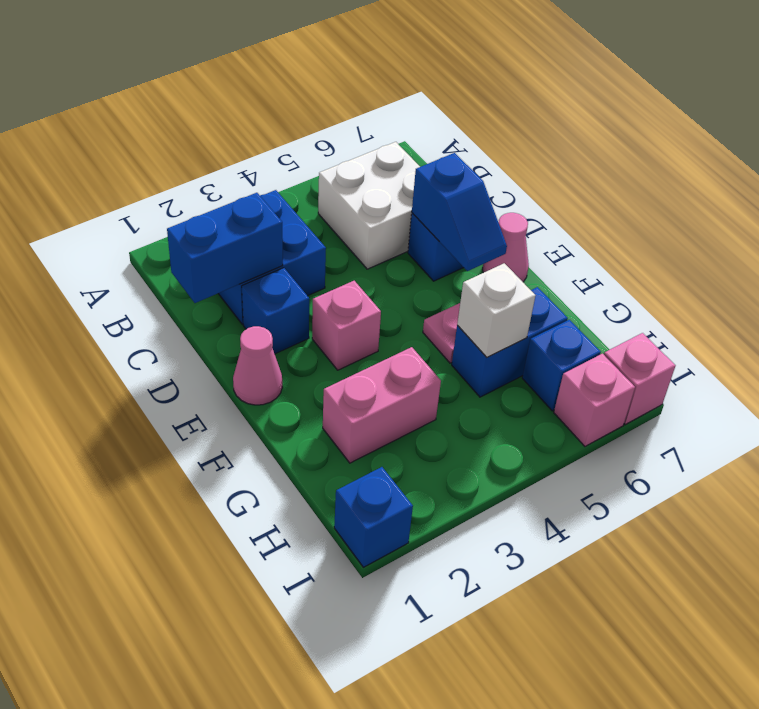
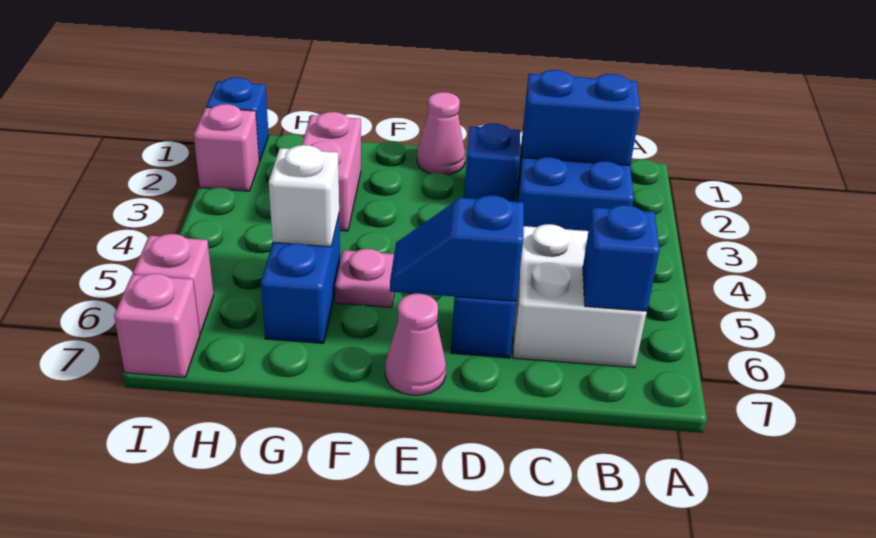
blue brick C1:C2 level 2 -> blue brick B2:C2 level 2
pink brick E3 level 1 -> pink brick I2 level 1
blue brick H6 level 1 -> blue brick B6 level 2

